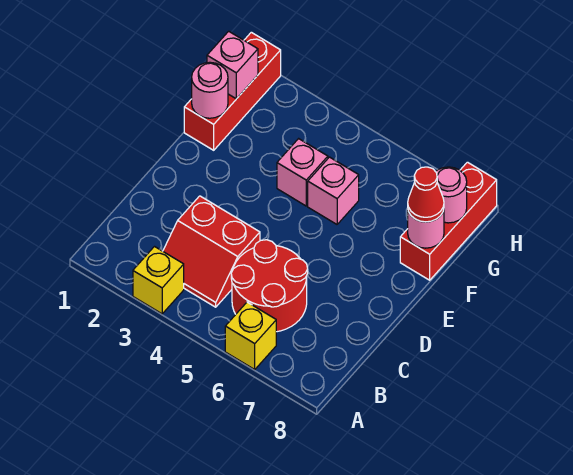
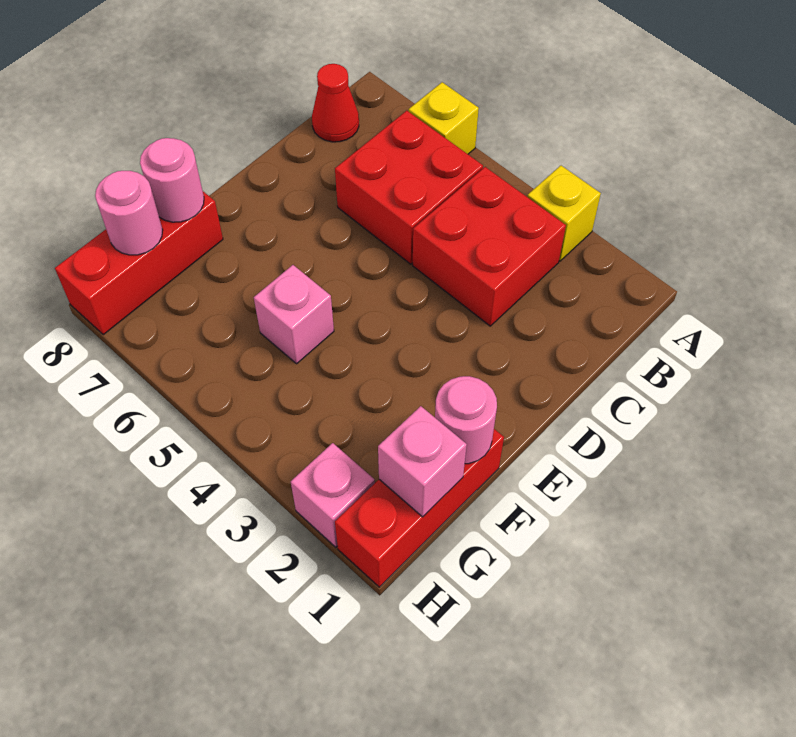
red slope B3:C4 level 1 top C -> red brick B3:C4 level 1
red round brick B5:C6 level 1 -> red brick B5:C6 level 1
pink brick F4 level 1 -> pink brick H2 level 1
red cone F8 level 3 -> red cone B8 level 1

